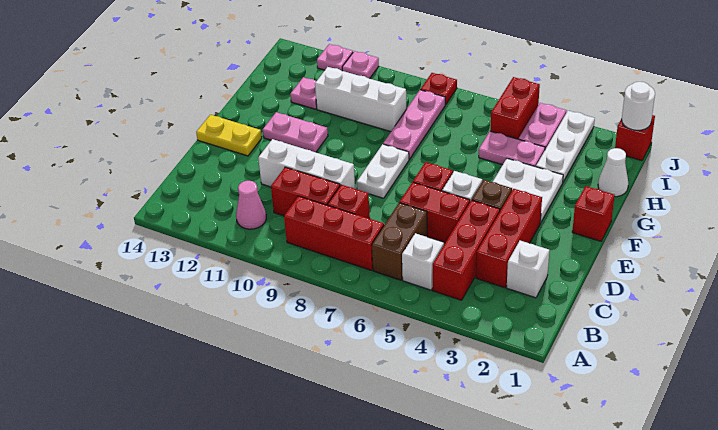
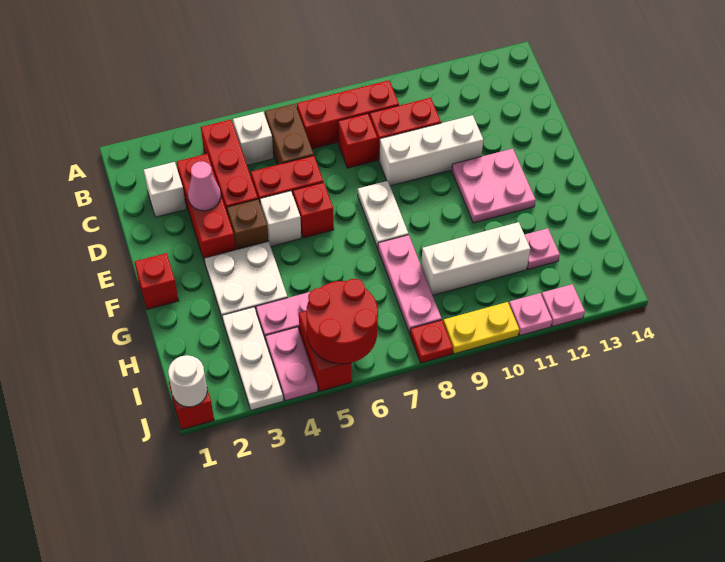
pink cone B11 level 1 -> pink cone D3 level 2
yellow plate E13:E14 level 1 -> yellow plate J9:J10 level 1
pink plate F11:F12 level 1 -> pink plate E11:F12 level 1
white cone H1 level 1 -> none
none -> red round brick I5:J6 level 2

